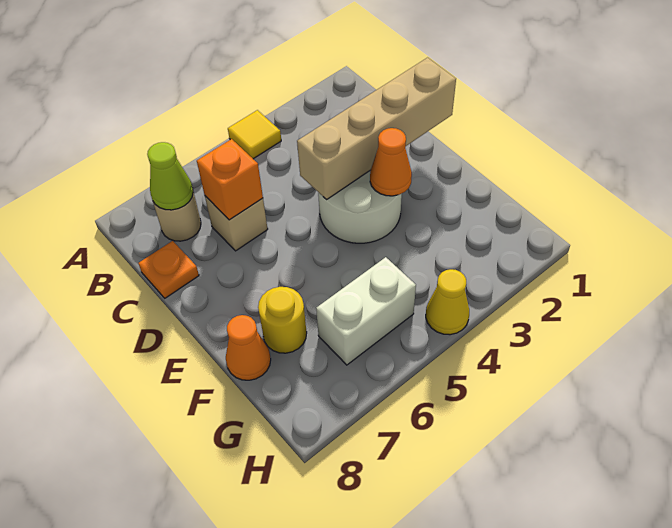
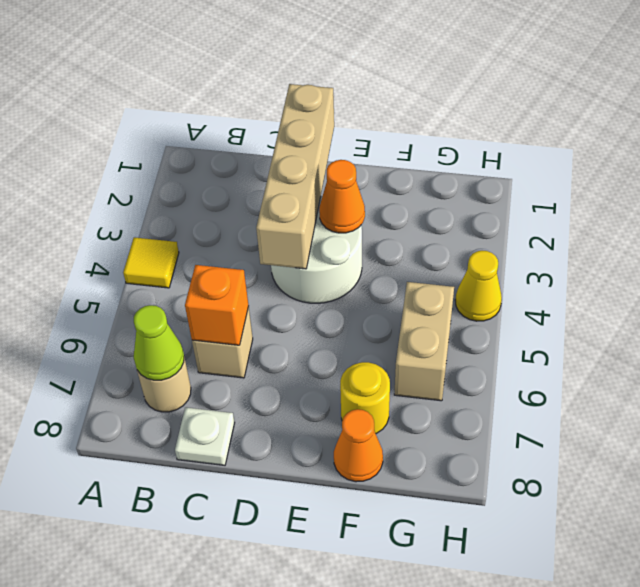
orange plate C8 level 1 -> white plate C8 level 1
white brick G5:G6 level 1 -> tan brick G5:G6 level 1

